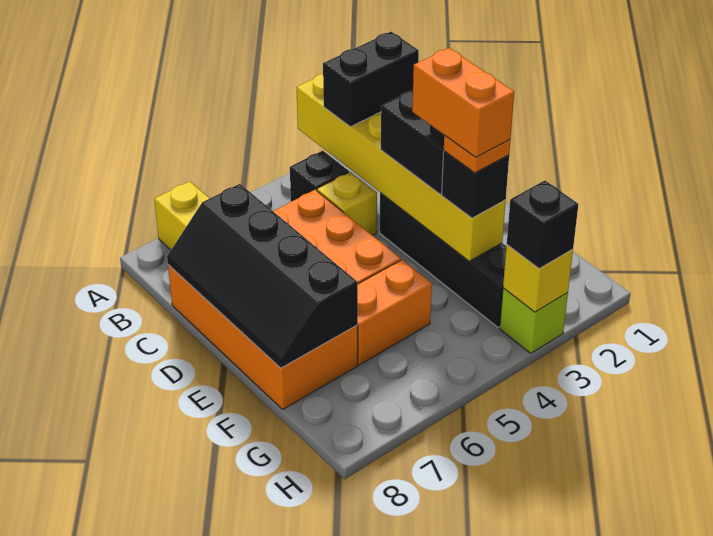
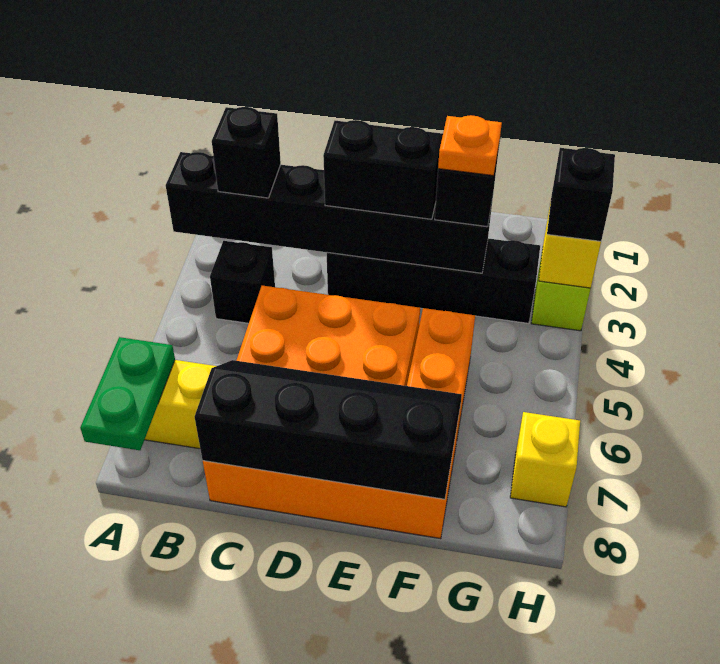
yellow brick A3:F3 level 2 -> black brick A3:F3 level 2
none -> green plate A7:A8 level 2
black brick B2:B3 level 3 -> black brick B3 level 3
yellow brick C4 level 1 -> yellow brick H7 level 1
black slope C7:F8 level 2 top 7 -> black slope C7:F8 level 2 top 8
orange brick E3:F3 level 5 -> none

